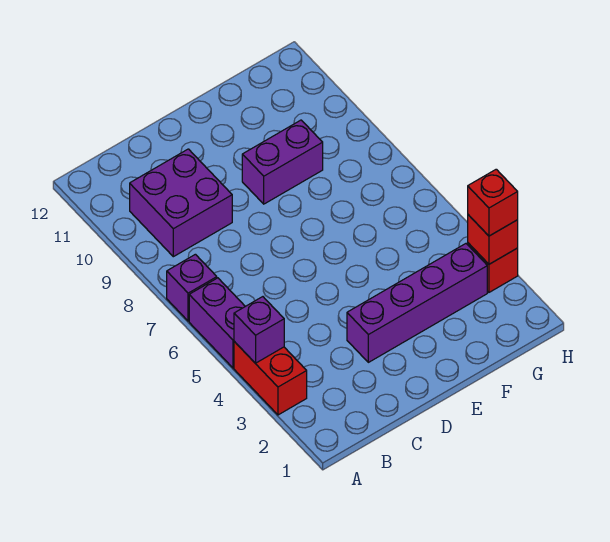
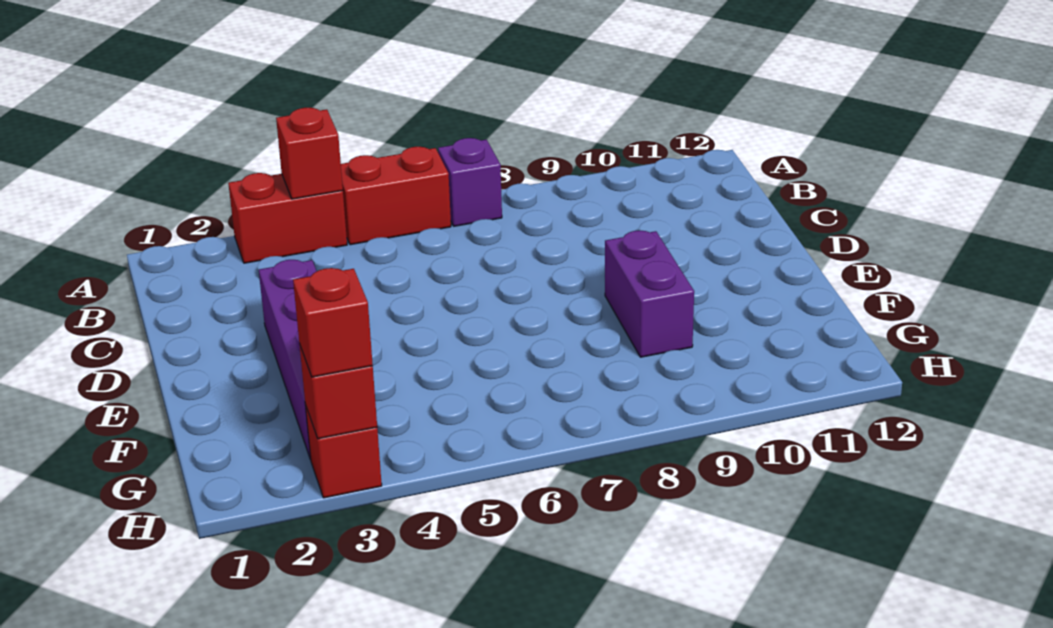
purple brick A4 level 2 -> red brick A4 level 2
purple brick A5:A6 level 1 -> red brick A5:A6 level 1
purple brick B9:C10 level 1 -> none

